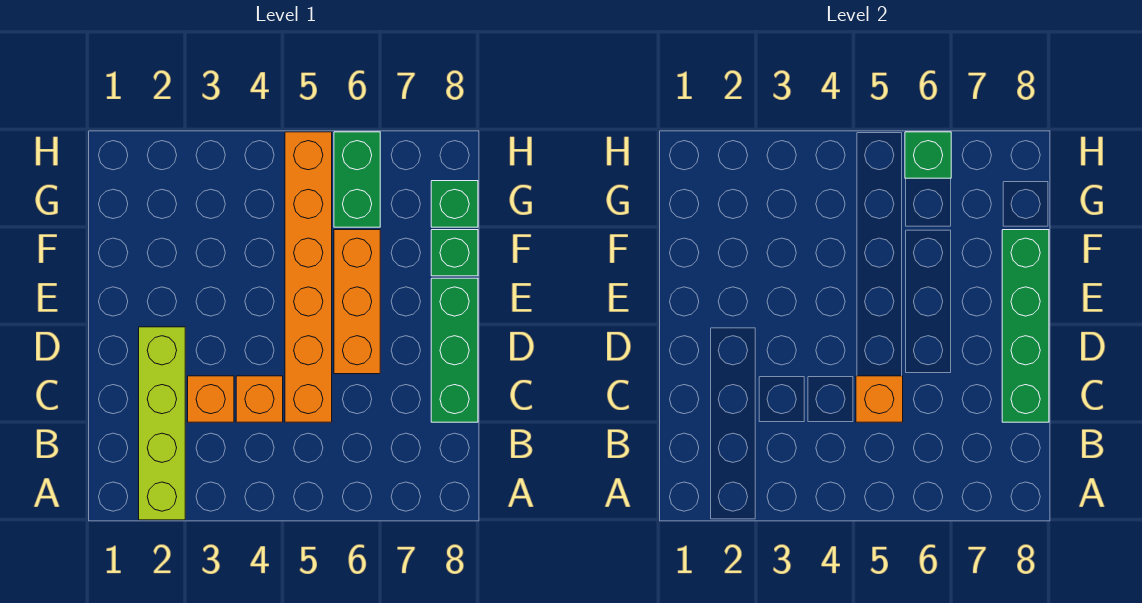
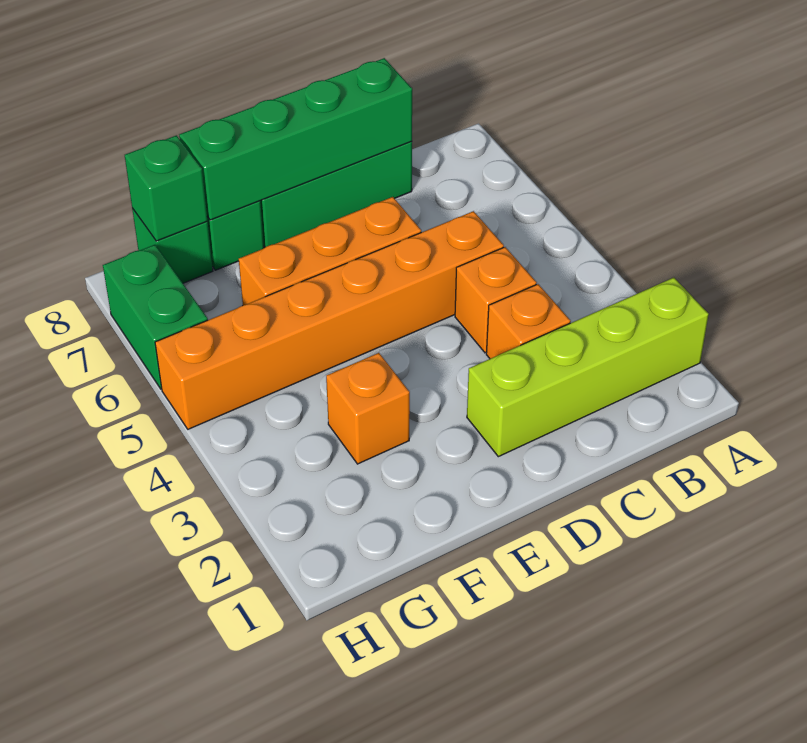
orange brick C5 level 2 -> orange brick F3 level 1
green brick G6:H6 level 1 -> green brick H6:H7 level 1
green brick H6 level 2 -> green brick G8 level 2

